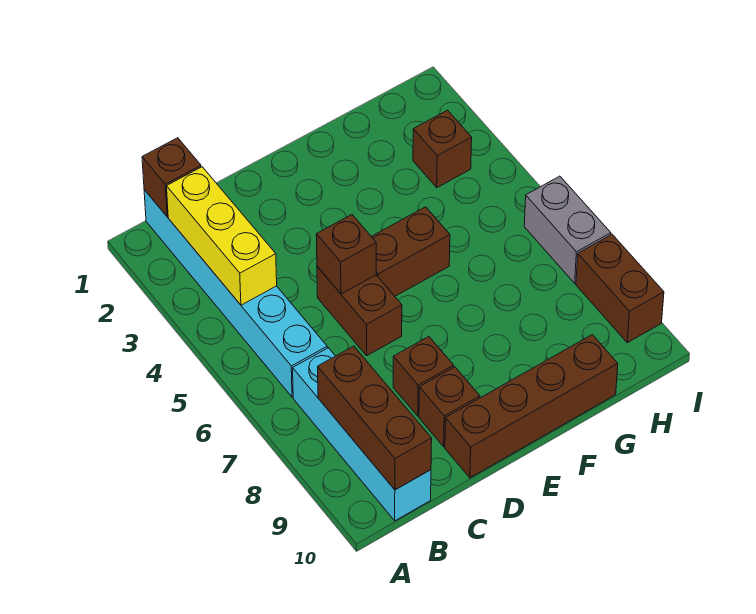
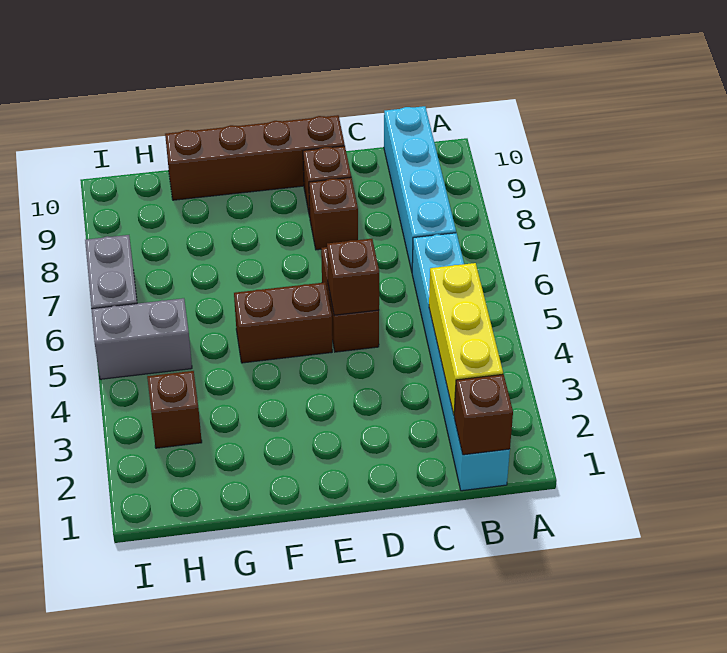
brown brick B8:B10 level 2 -> none
none -> grey brick H5:I5 level 1
brown brick I8:I9 level 1 -> none

